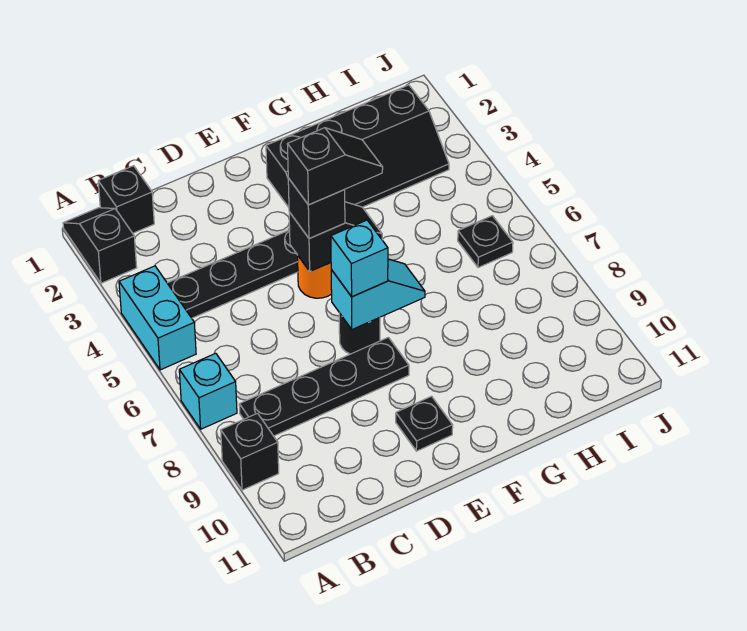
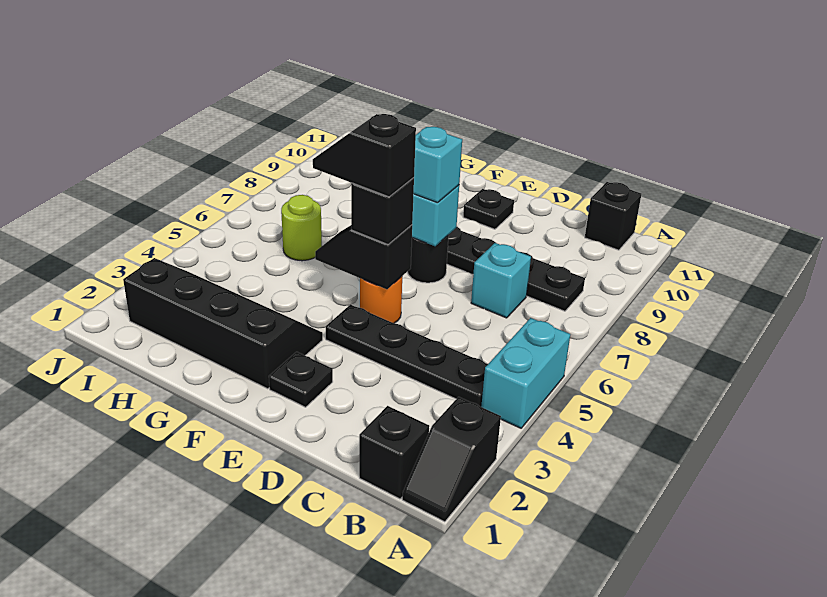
cyan brick A7 level 1 -> cyan brick C7 level 1
black brick A9 level 1 -> black brick B11 level 1
none -> lime round brick H6 level 1
black plate I6 level 1 -> black plate E2 level 1

